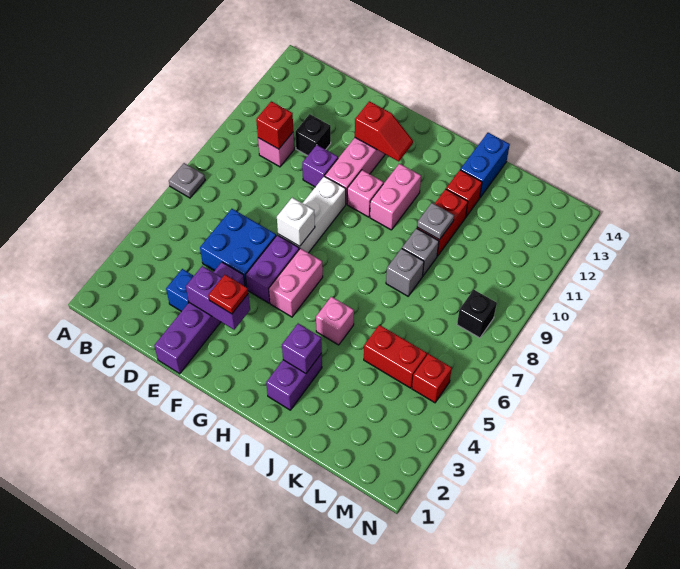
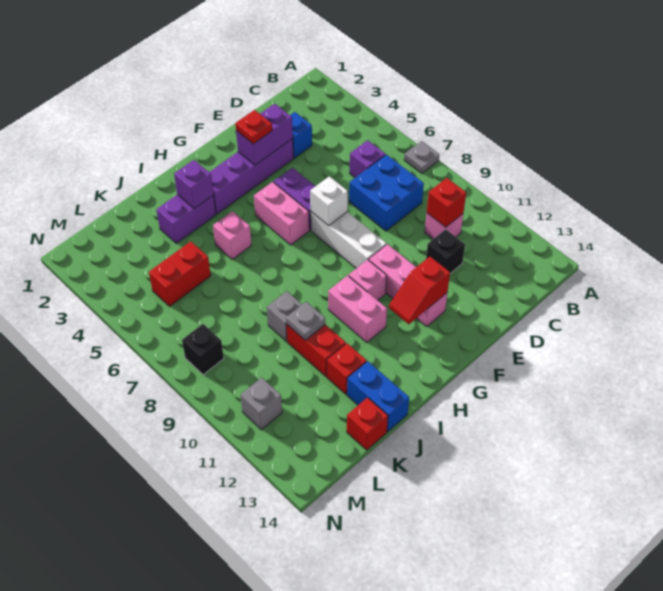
blue brick D5:E6 level 1 -> blue brick C7:D8 level 1
purple brick E1:E4 level 1 -> purple brick E3:H3 level 1
purple brick E10 level 1 -> purple brick C6 level 1
purple brick I2:I3 level 1 -> purple brick I3:J3 level 1
grey brick J8 level 1 -> grey brick M11 level 1
red brick M5 level 1 -> red brick K14 level 1

